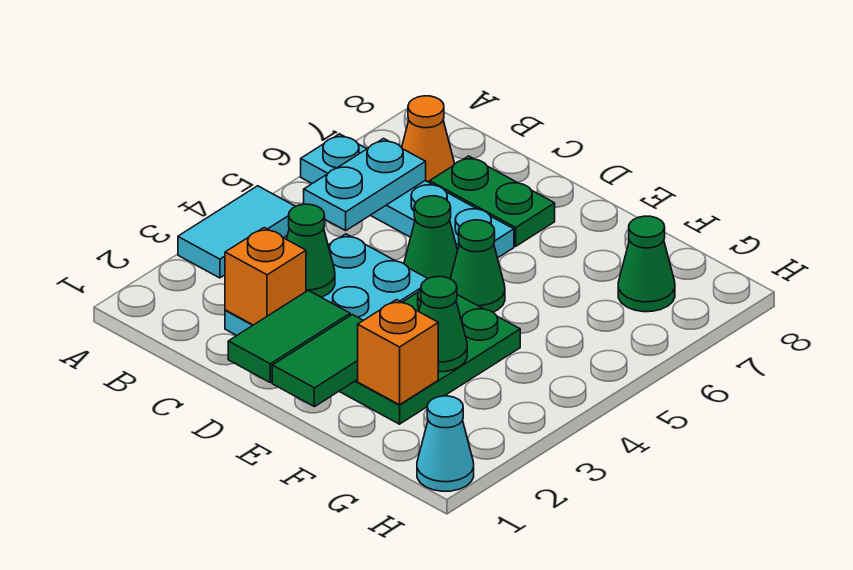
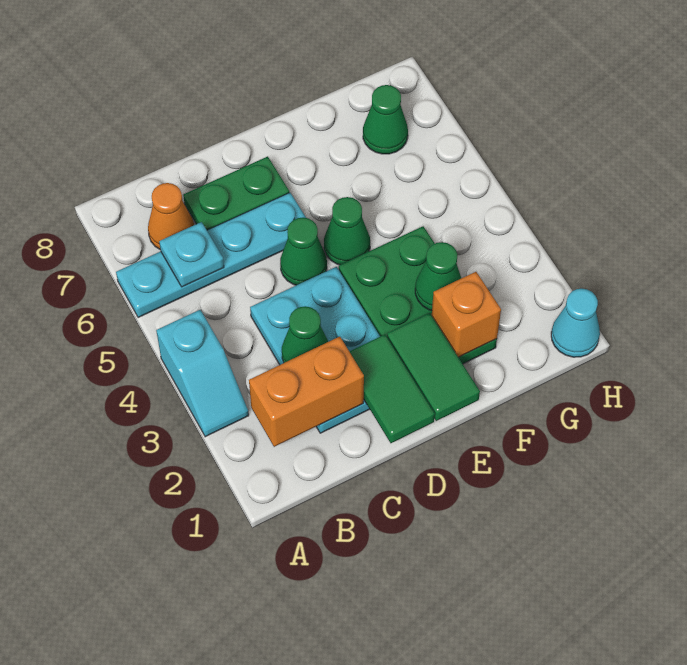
cyan tile A3:A4 level 1 -> cyan slope A3:A4 level 1 top 4
cyan plate B5:B6 level 2 -> cyan plate B6 level 2
orange brick C2 level 2 -> orange brick B2:C2 level 2

